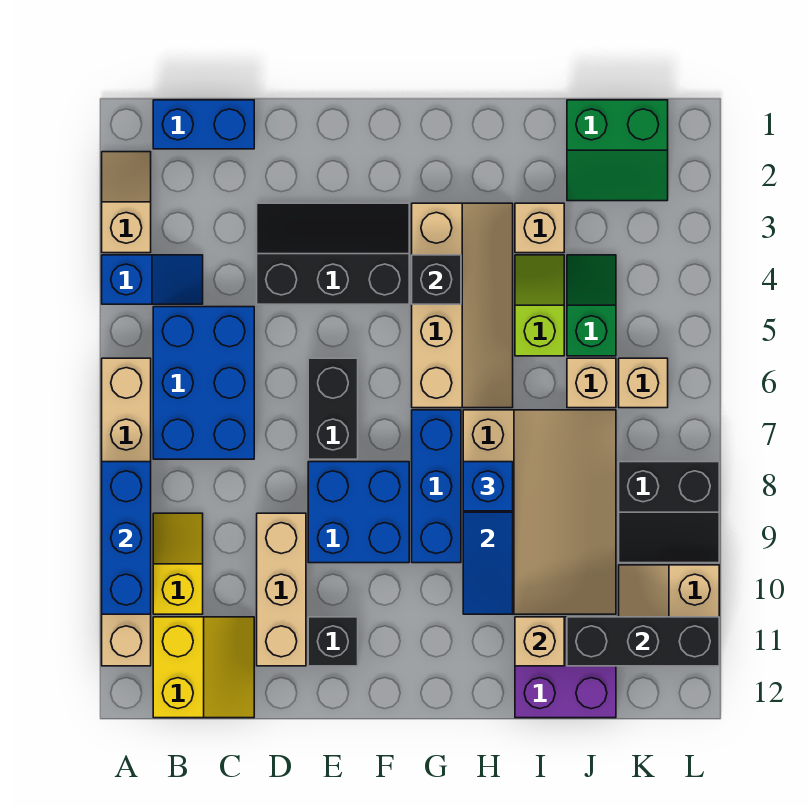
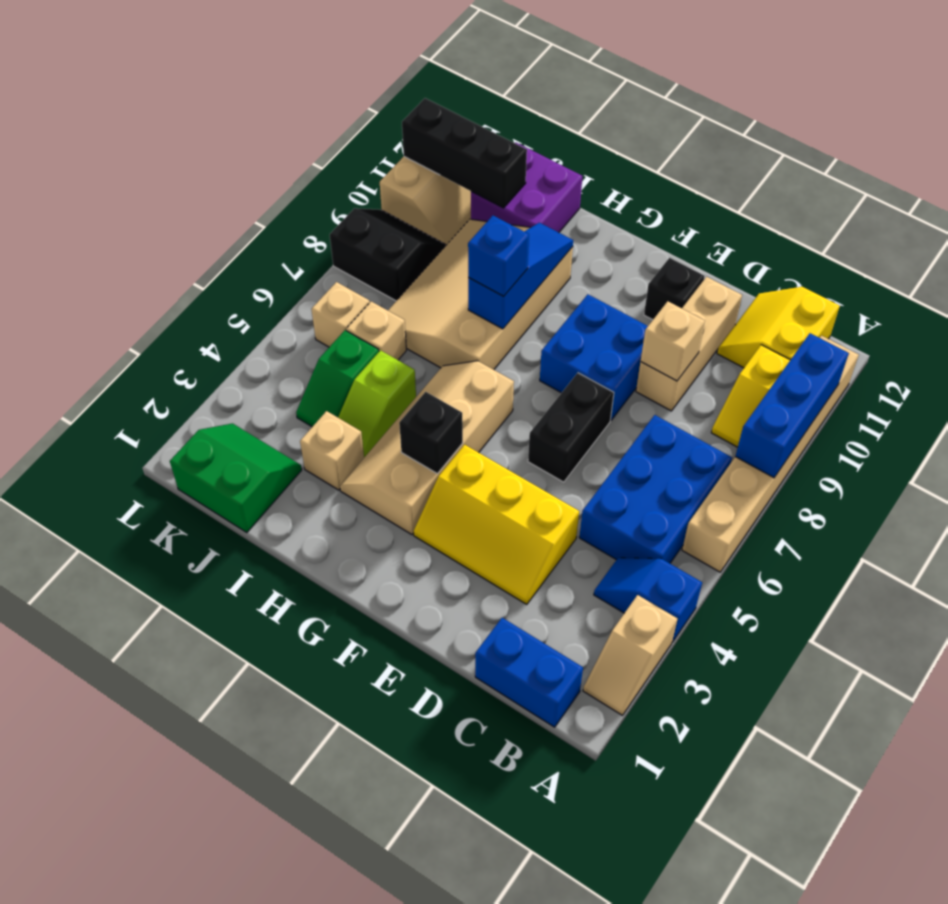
black slope D3:F4 level 1 top 4 -> yellow slope D3:F4 level 1 top 4
blue brick G7:G9 level 1 -> none
tan brick I11 level 2 -> tan brick D9 level 2

